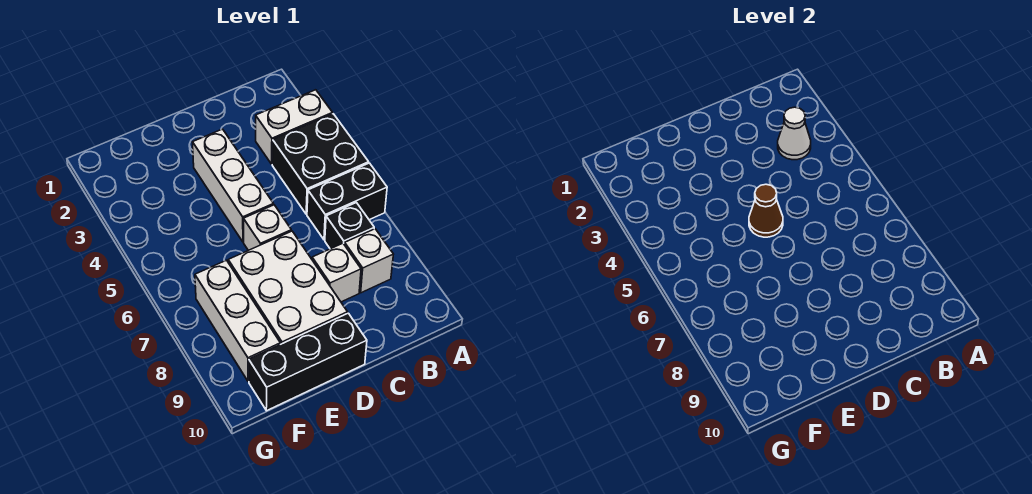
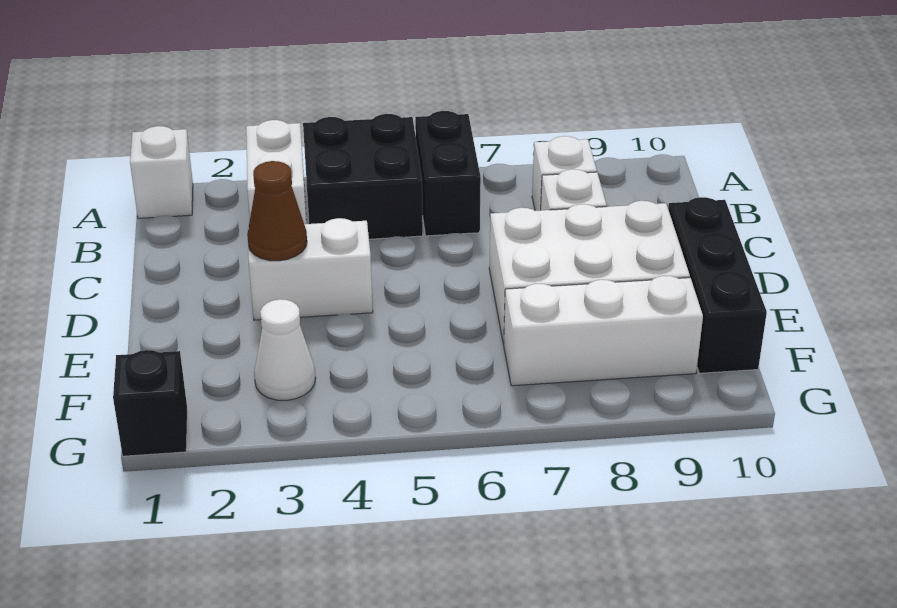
white cone B3 level 2 -> white cone F3 level 1
black brick B7 level 1 -> black brick G1 level 1
white brick D3:D5 level 1 -> white brick D3:D4 level 1
brown cone D5 level 2 -> brown cone D3 level 2
white brick D6 level 1 -> white brick A1 level 1

